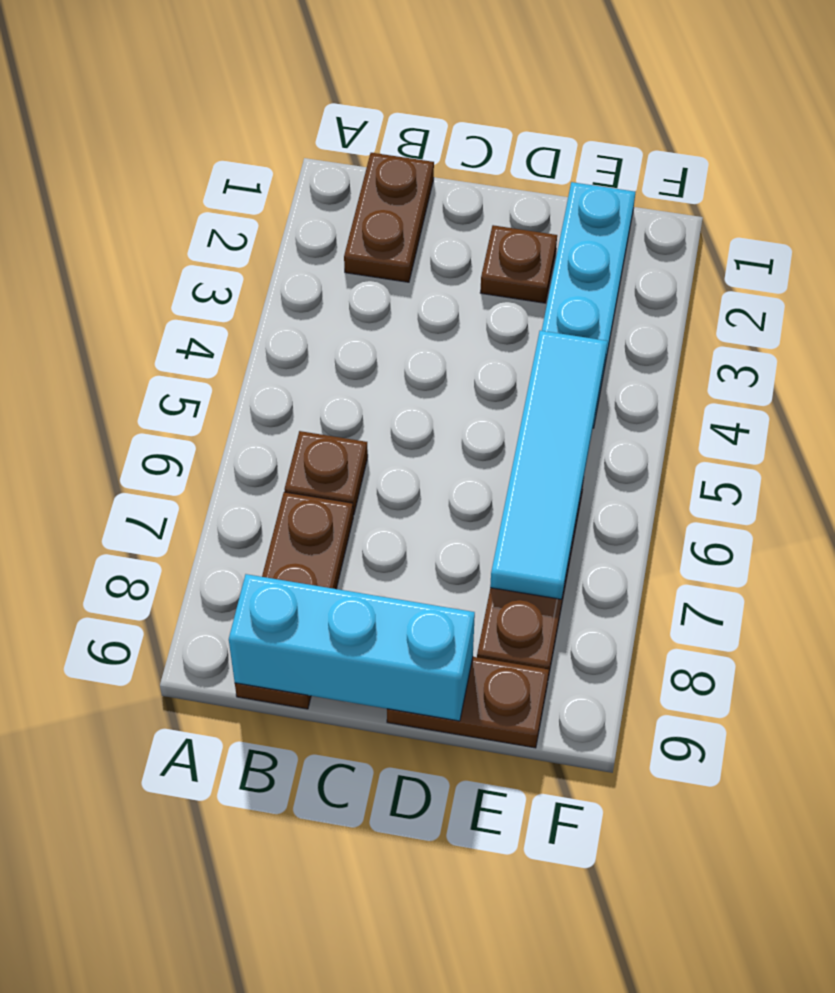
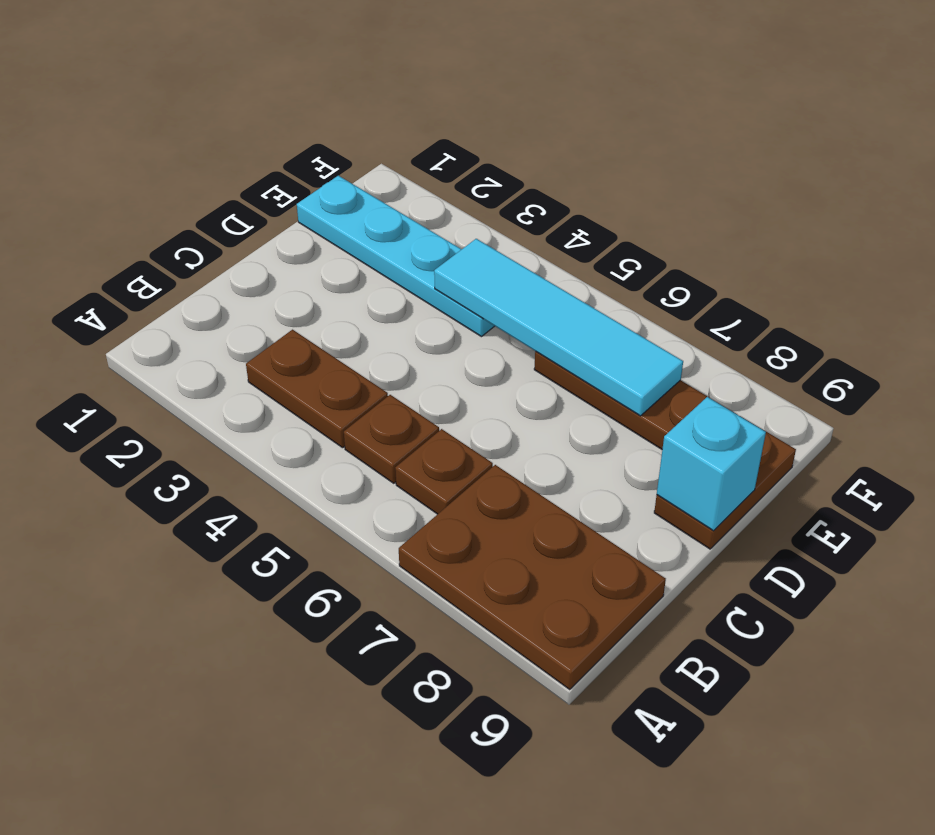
brown plate B1:B2 level 1 -> brown plate B3:B4 level 1
brown plate B7:B9 level 1 -> brown plate A7:B9 level 1
cyan brick B9:D9 level 2 -> cyan brick D9 level 2
brown plate D2 level 1 -> brown plate B5 level 1

